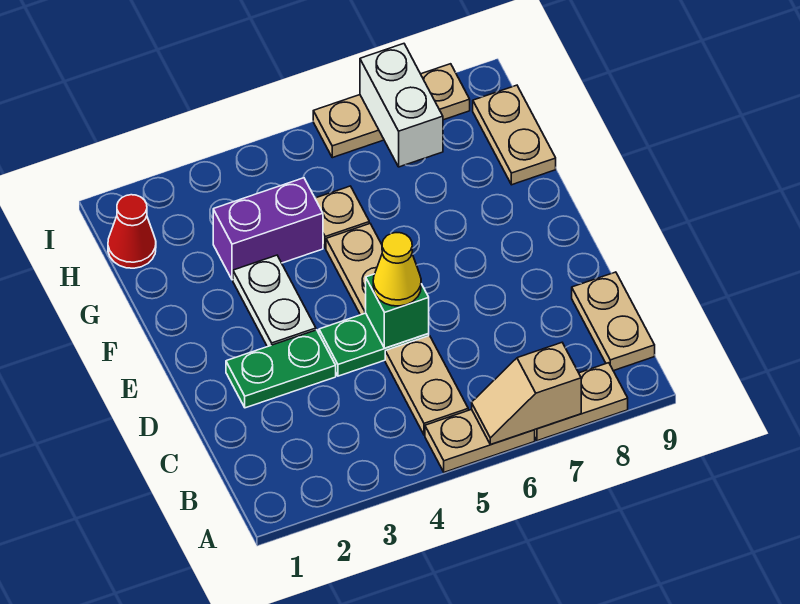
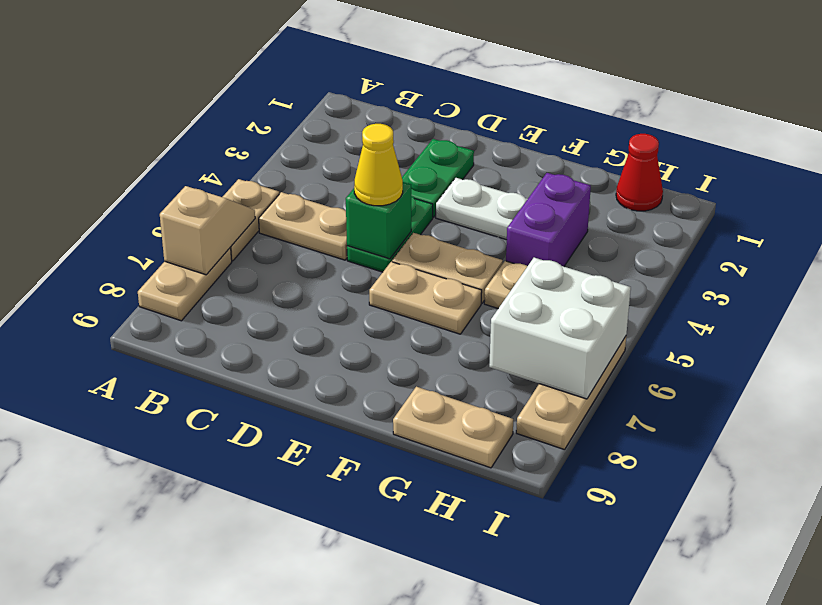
tan plate B9:C9 level 1 -> tan plate E6:F6 level 1
white brick H7:I7 level 2 -> white brick H6:I7 level 2

